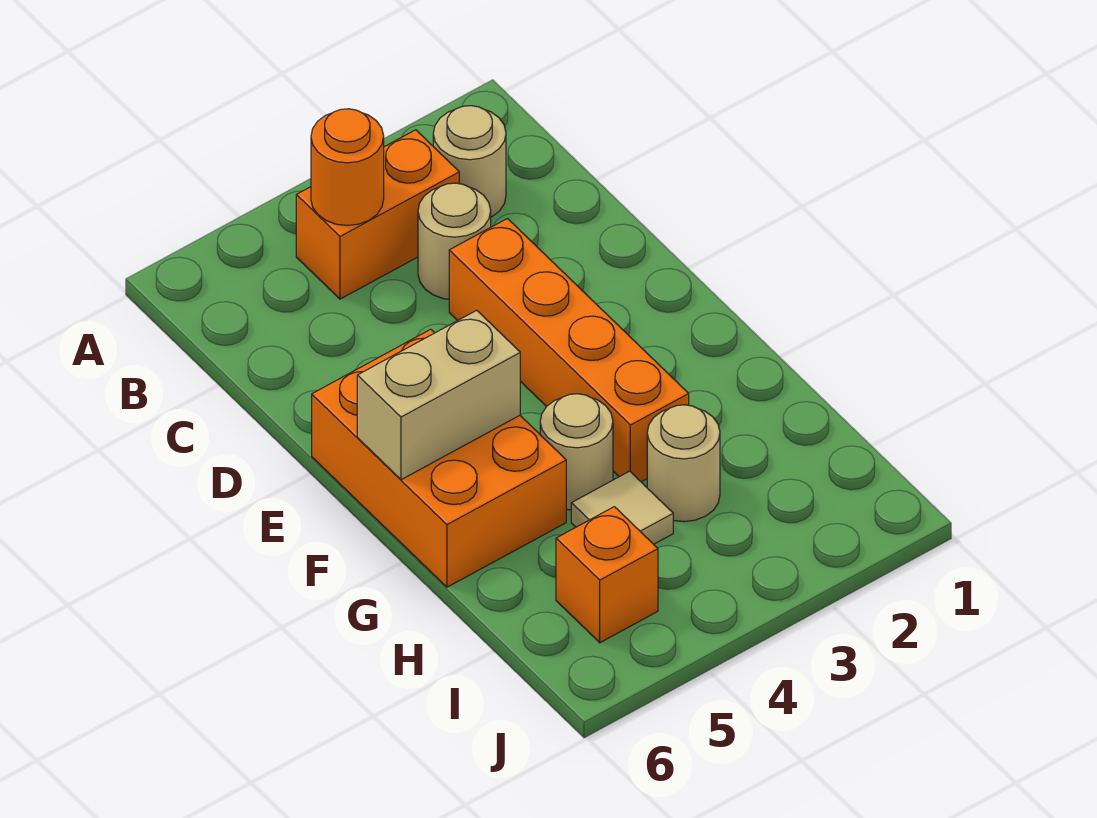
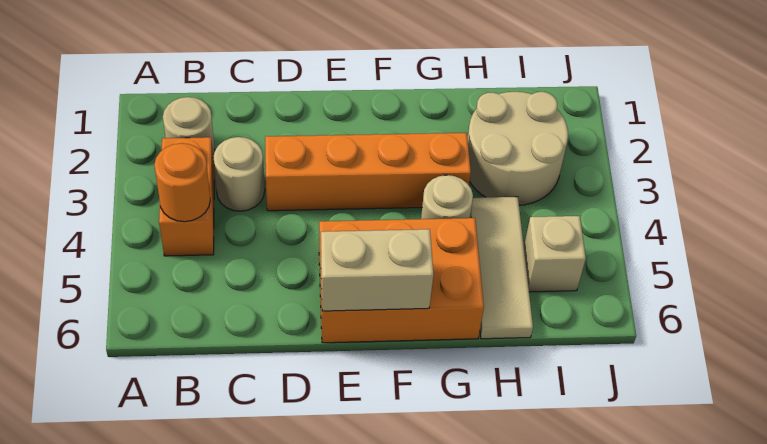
tan brick F5:F6 level 2 -> tan brick E6:F6 level 2
tan round brick H3 level 1 -> tan round brick H2:I3 level 1
tan tile H4 level 1 -> tan tile H4:H6 level 1
orange brick I5 level 1 -> tan brick I5 level 1

